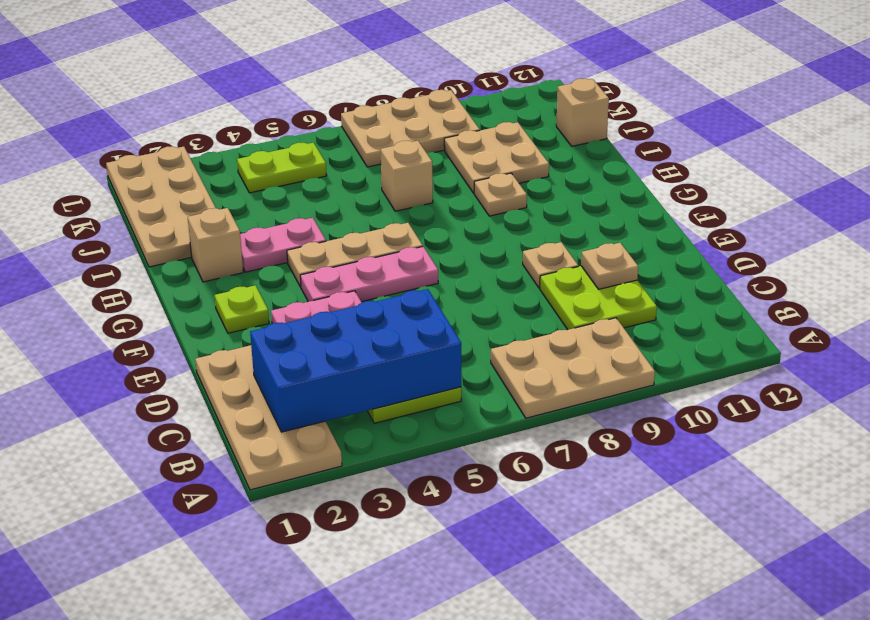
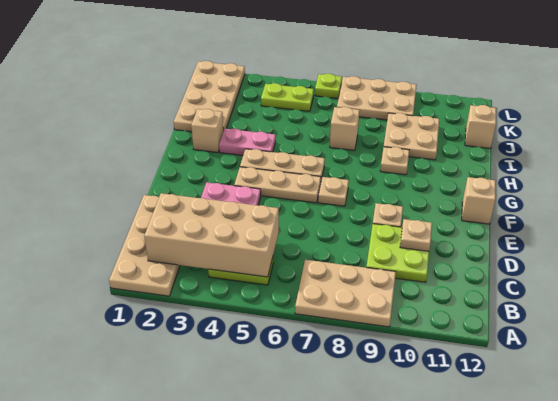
blue brick B2:C5 level 2 -> tan brick B2:C5 level 2
lime plate F2 level 1 -> lime plate L6 level 1
pink plate F4:F6 level 1 -> tan plate F4:F6 level 1
none -> tan plate F7 level 1
none -> tan brick F12 level 1

